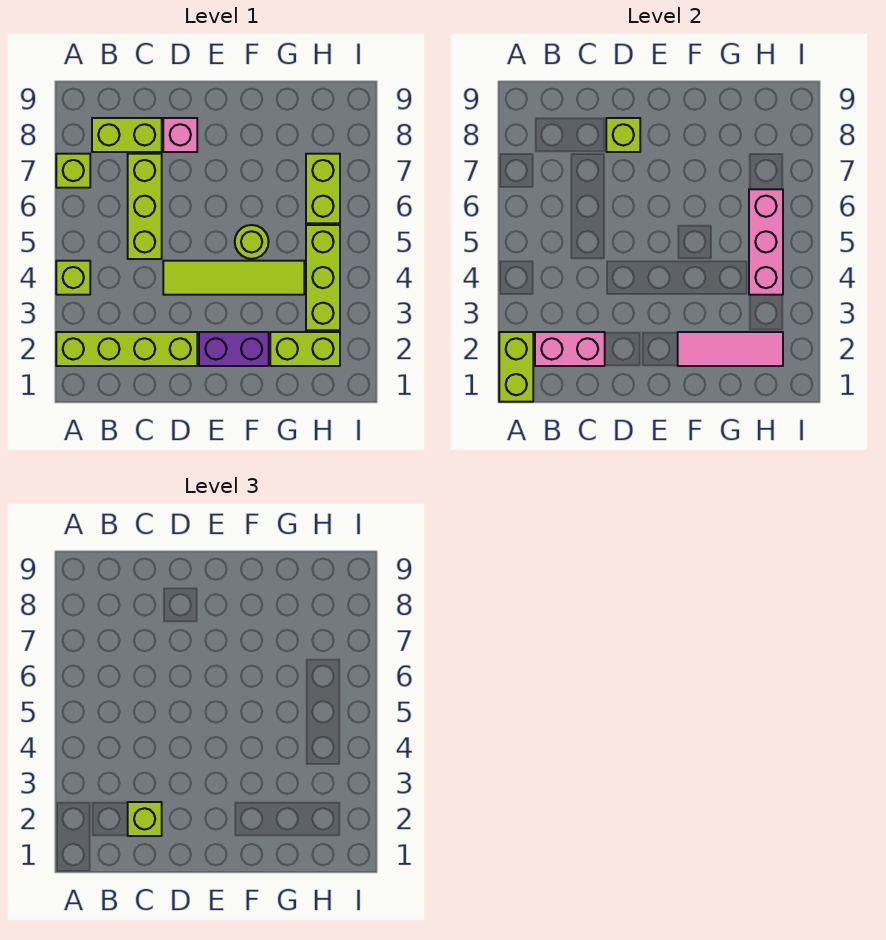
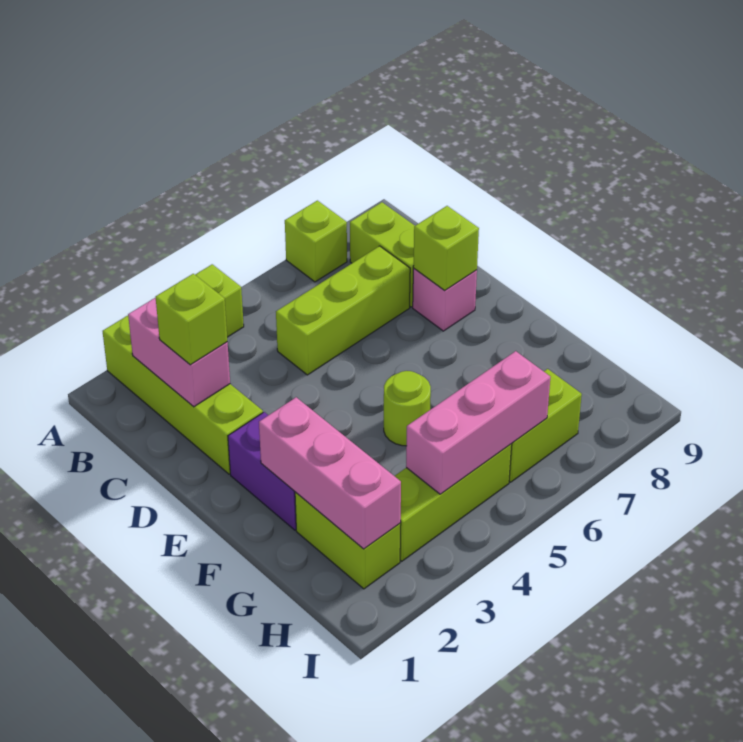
lime brick A1:A2 level 2 -> none
lime tile D4:G4 level 1 -> none
pink tile F2:H2 level 2 -> pink brick F2:H2 level 2

